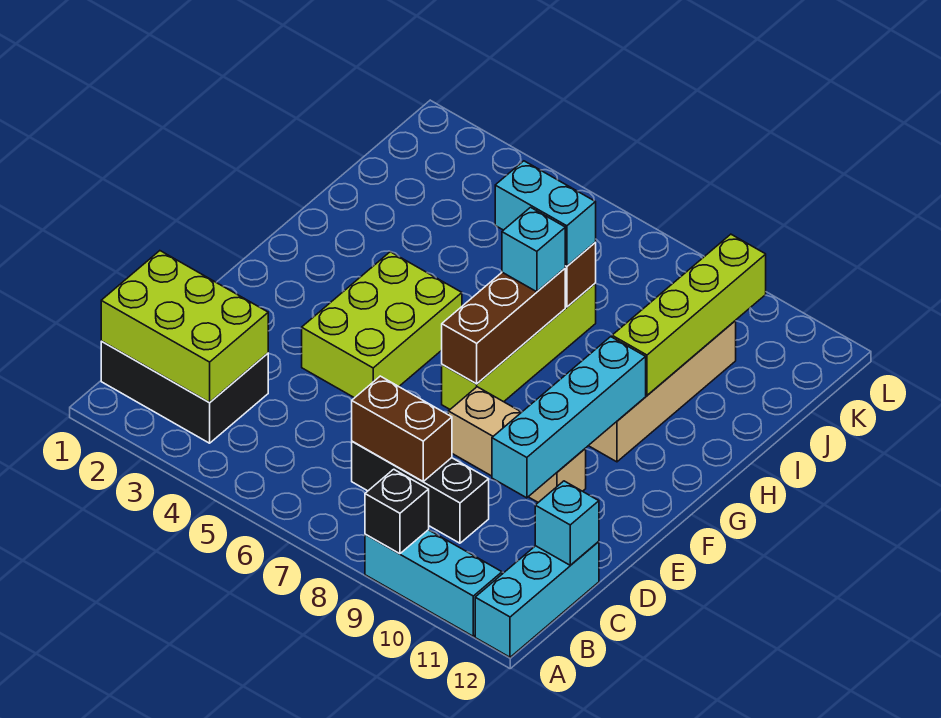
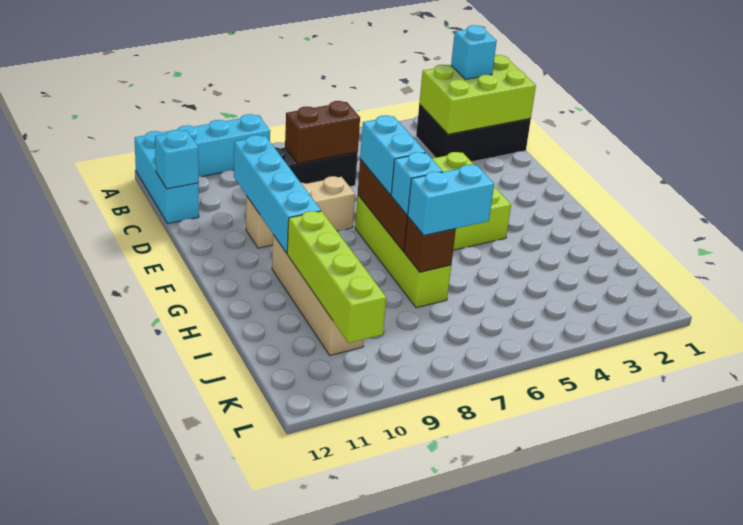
black brick A9 level 2 -> none
none -> cyan brick B2 level 3
none -> cyan brick F7:G7 level 3

